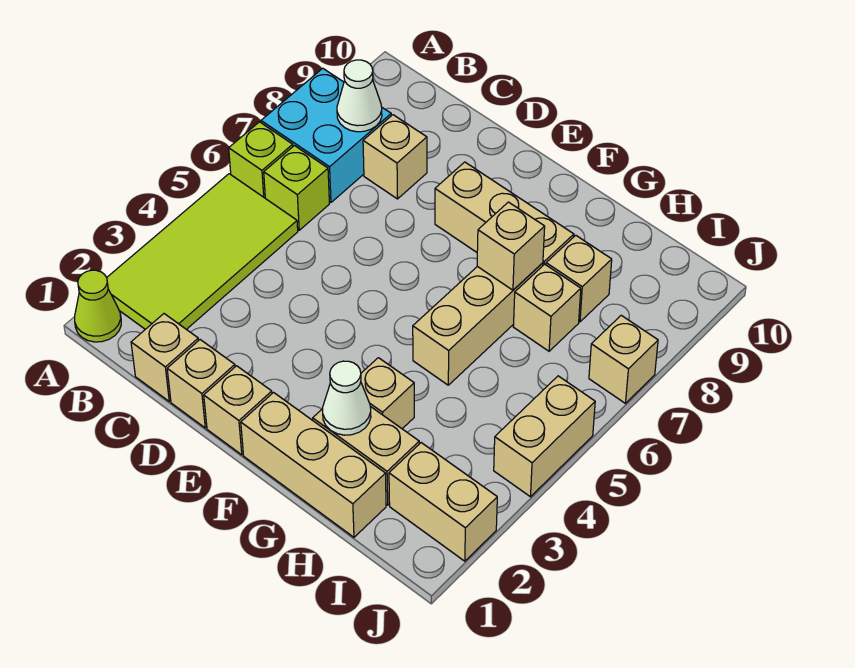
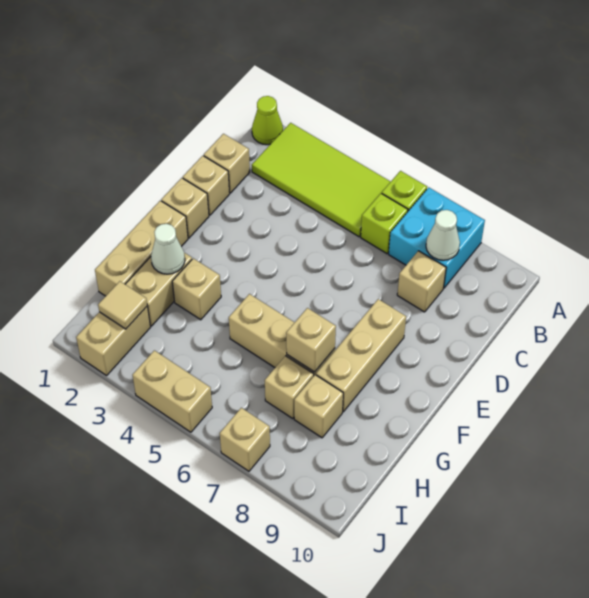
none -> tan tile I2 level 2

